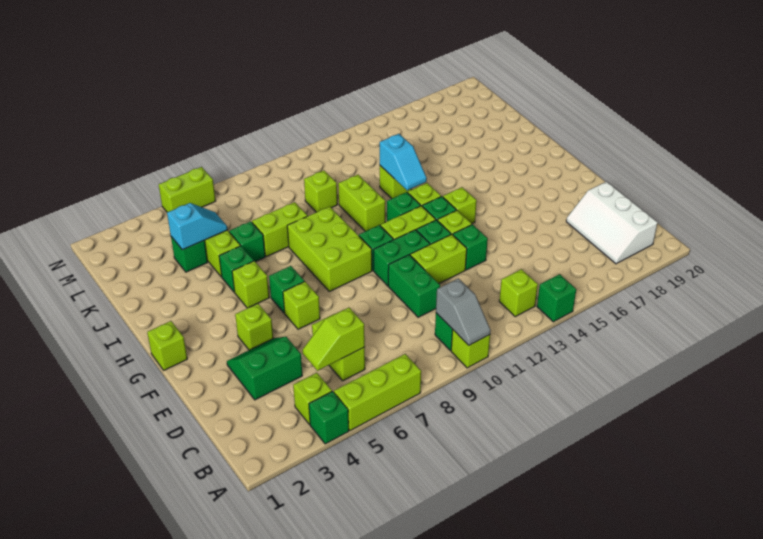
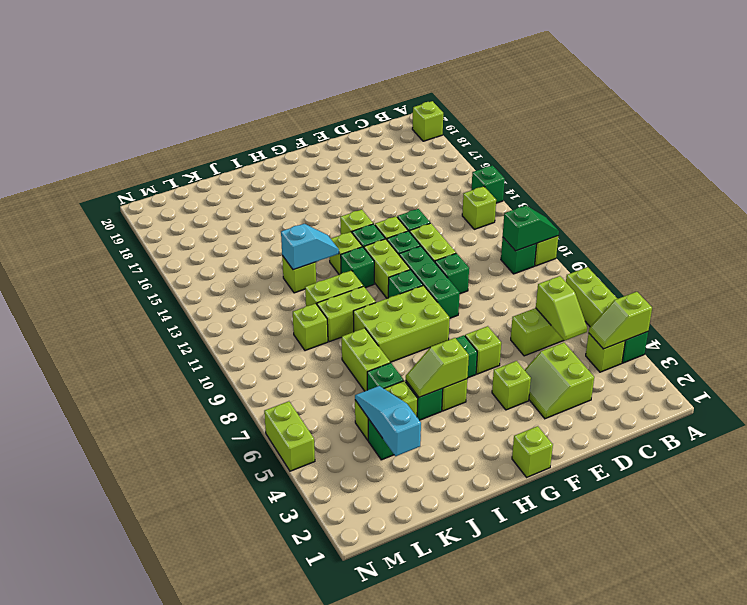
none -> lime slope A4:B4 level 2 top A
grey slope A10:B10 level 2 top B -> green slope A10:B10 level 2 top B
none -> lime brick A19 level 1
white slope B18:D19 level 1 top 19 -> none
green slope D3:E4 level 1 top D -> lime slope D3:E4 level 1 top D
green brick D10:E10 level 1 -> green brick E10 level 1
green brick F10:F11 level 1 -> green brick F9:F11 level 1
none -> lime slope H5:I5 level 2 top H
none -> lime brick I10:J10 level 1
cyan slope K4:K5 level 2 top 4 -> cyan slope K3:K5 level 2 top 3

